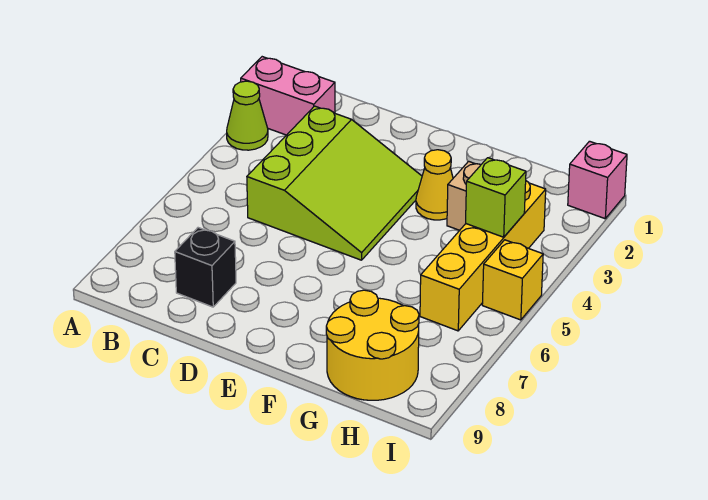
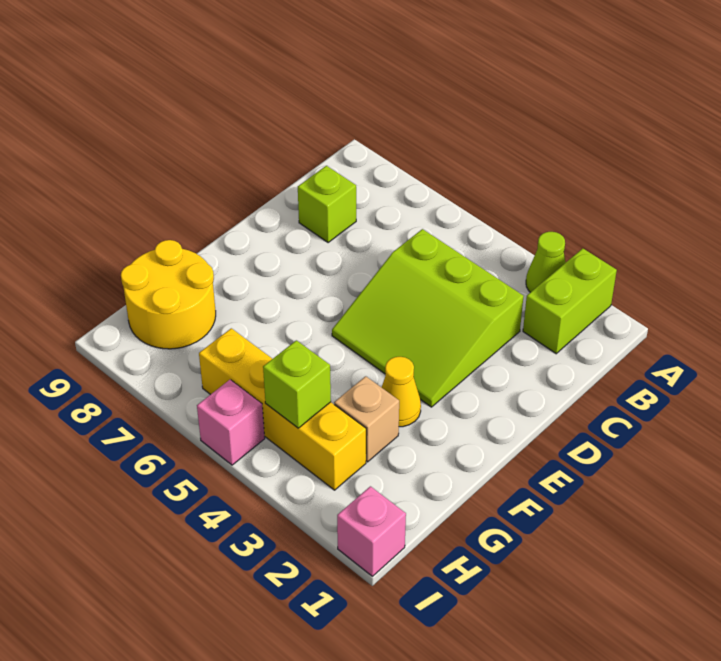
pink brick A2:B2 level 1 -> lime brick A2:B2 level 1
black brick C8 level 1 -> lime brick C8 level 1
yellow brick I5 level 1 -> pink brick I5 level 1

